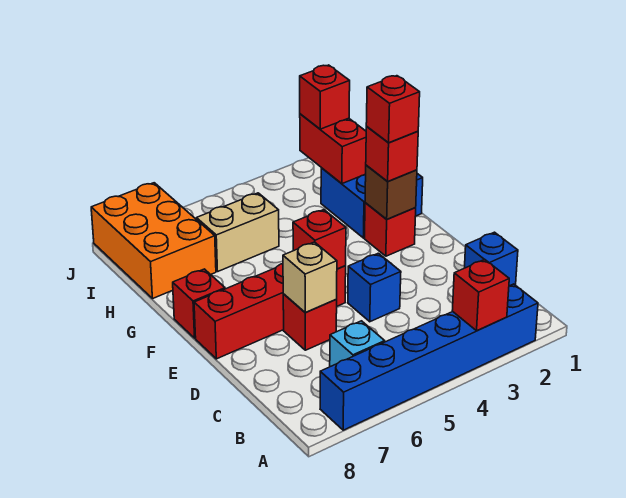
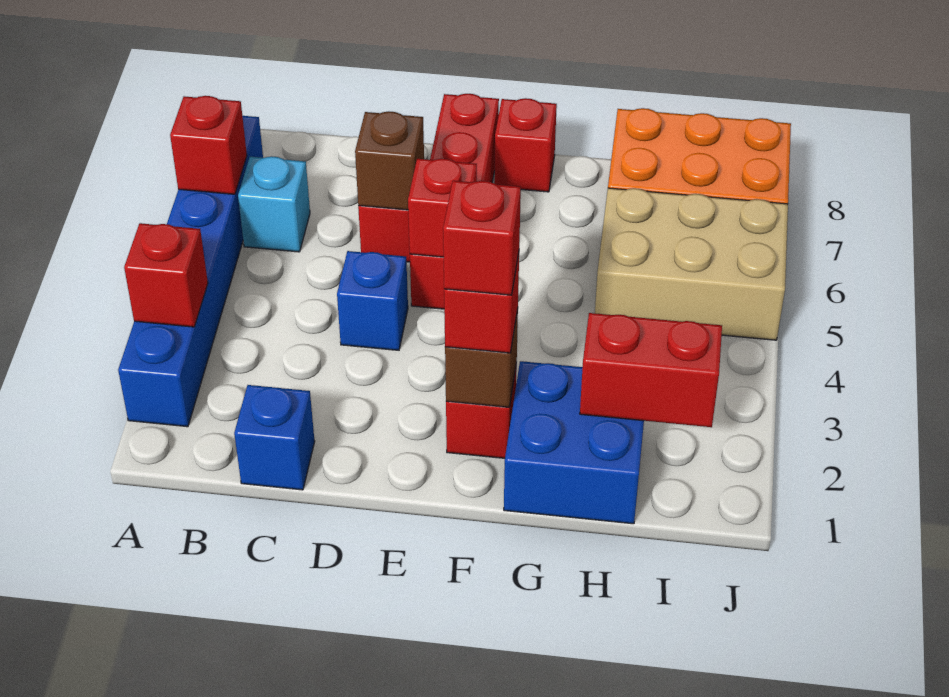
tan brick D6 level 2 -> brown brick D6 level 2
tan brick H5:H6 level 1 -> tan brick H5:J6 level 1
red brick I2 level 3 -> red brick A6 level 2

